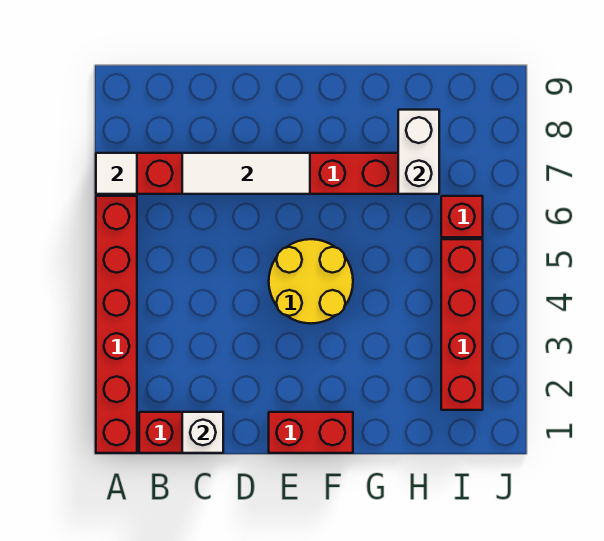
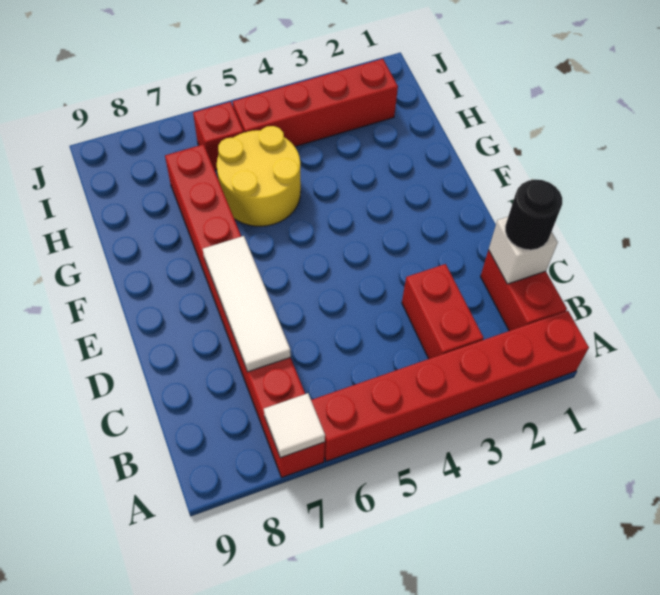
none -> black round brick C1 level 3
red brick E1:F1 level 1 -> red brick B3:C3 level 1
yellow round brick E4:F5 level 1 -> yellow round brick G5:H6 level 1
white brick H7:H8 level 2 -> none

